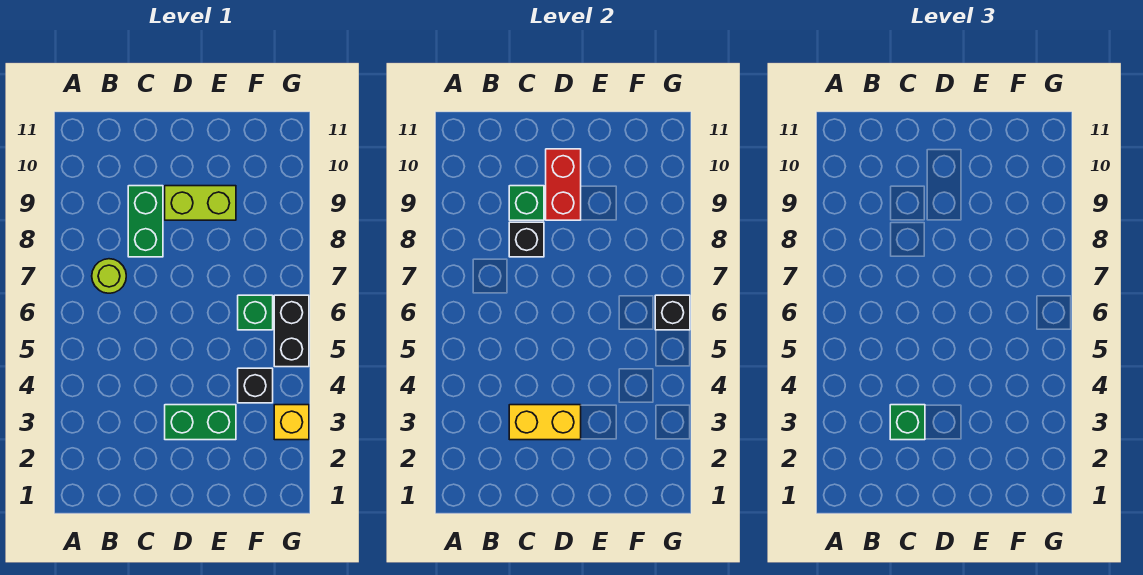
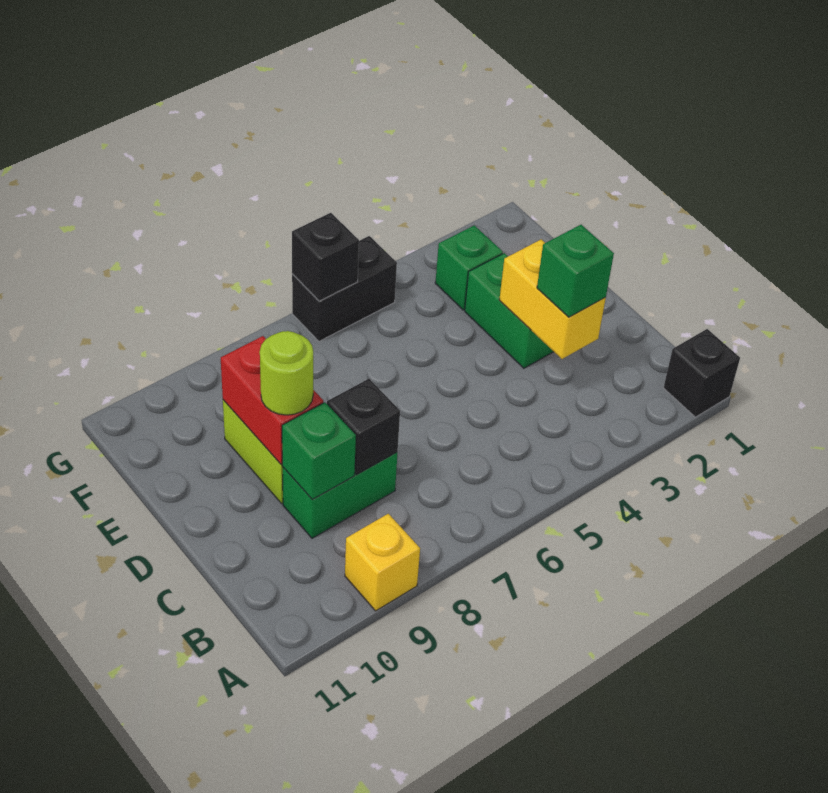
lime round brick B7 level 1 -> lime round brick D9 level 3
red brick D9:D10 level 2 -> red brick D9:E9 level 2
black brick F4 level 1 -> black brick A1 level 1
green brick F6 level 1 -> green brick F3 level 1
yellow brick G3 level 1 -> yellow brick A9 level 1

